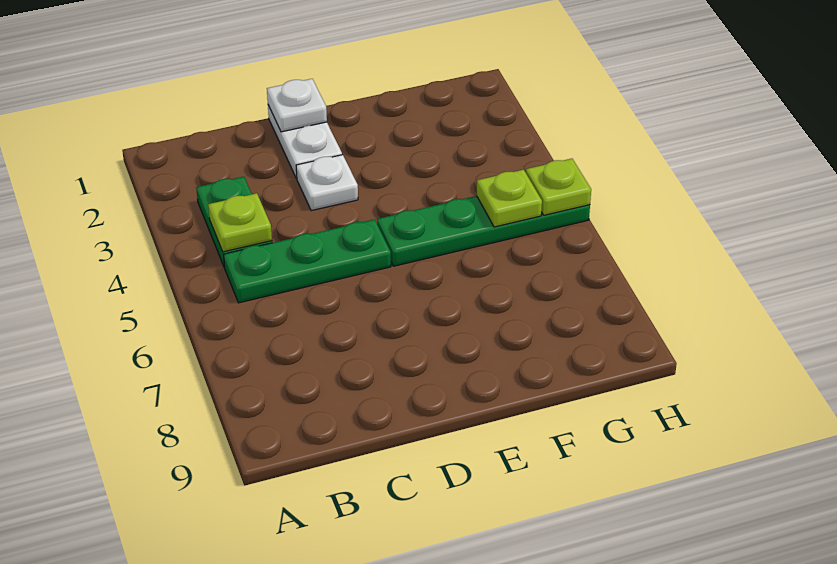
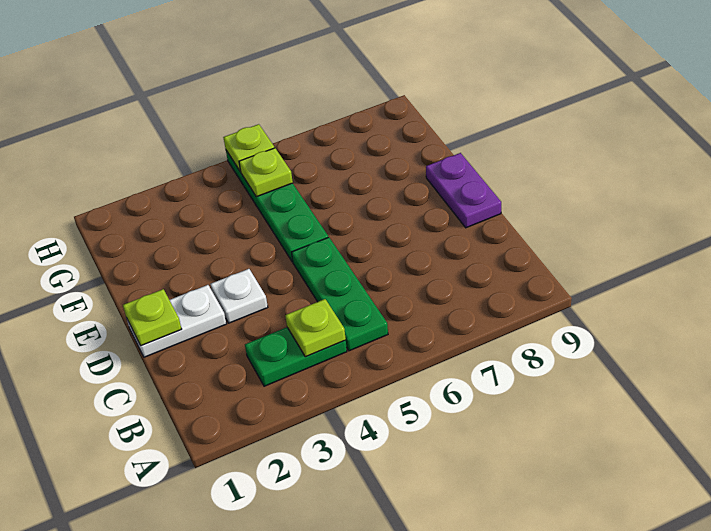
white plate D1 level 2 -> lime plate D1 level 2
none -> purple plate D9:E9 level 1

